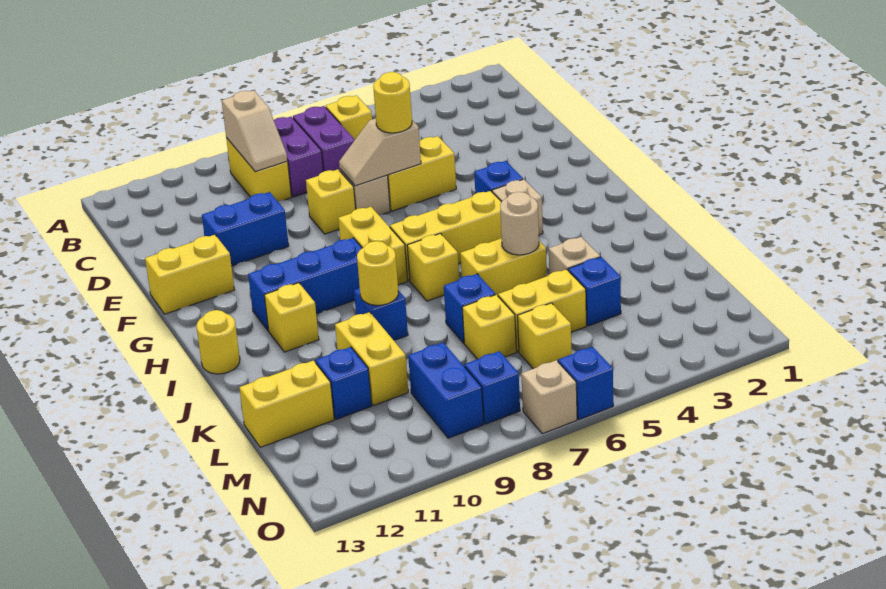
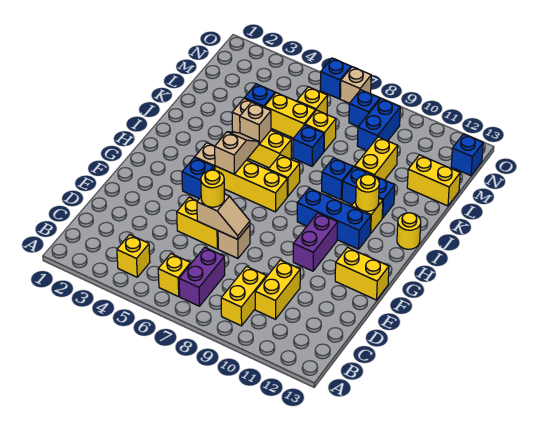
purple brick B8:C8 level 1 -> purple brick F10:G10 level 1
tan slope B9:C9 level 2 top B -> tan slope H5:I5 level 2 top H
yellow brick E8 level 1 -> yellow brick B4 level 1
blue brick E10:E11 level 1 -> blue brick J10:J11 level 1
yellow brick G8:H8 level 1 -> yellow brick C10:D10 level 1
tan round brick J5 level 2 -> tan brick J5 level 2
yellow round brick J9 level 2 -> yellow round brick I11 level 2
blue brick L11 level 1 -> blue brick N13 level 1

